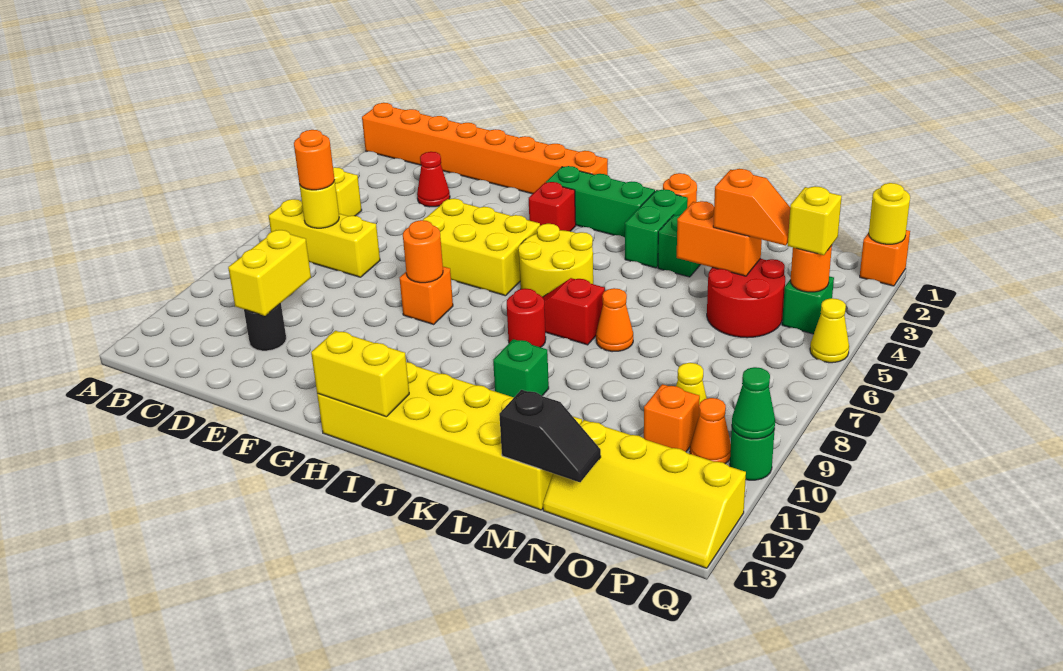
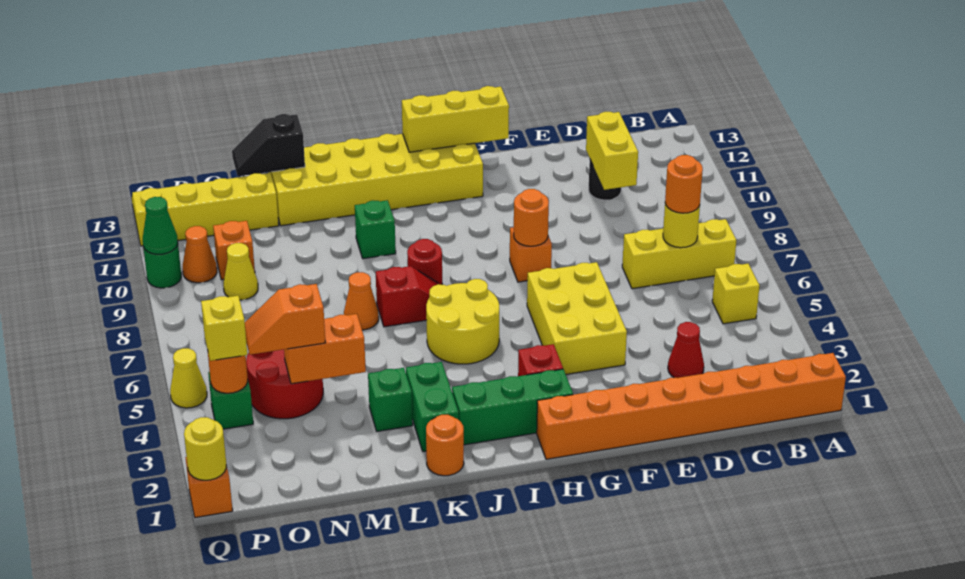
yellow brick F5:H6 level 1 -> yellow brick F4:G6 level 1
yellow brick H13:I13 level 2 -> yellow brick G13:I13 level 2

